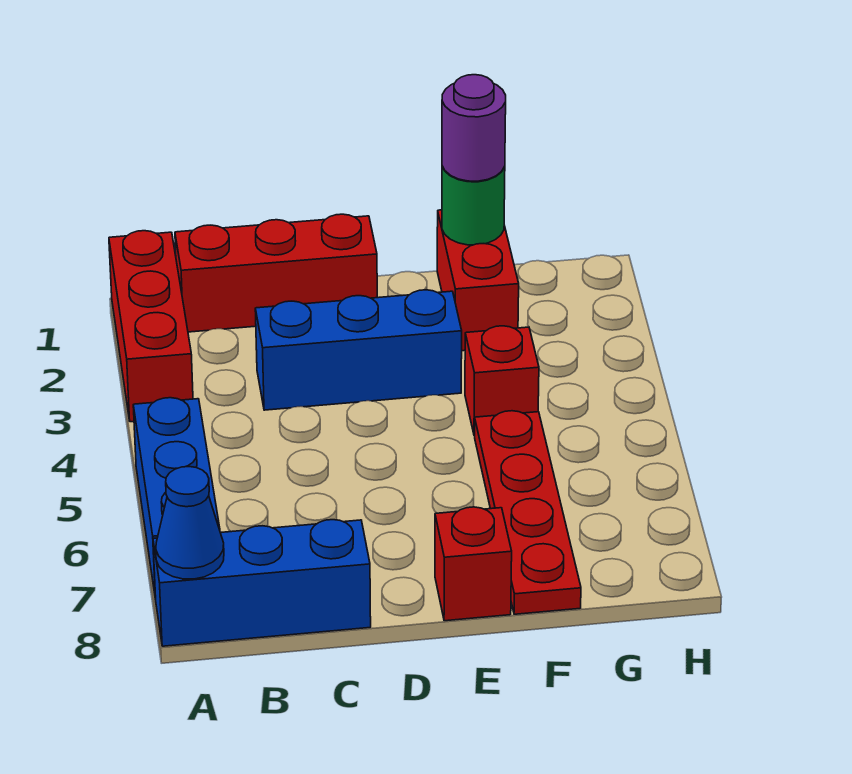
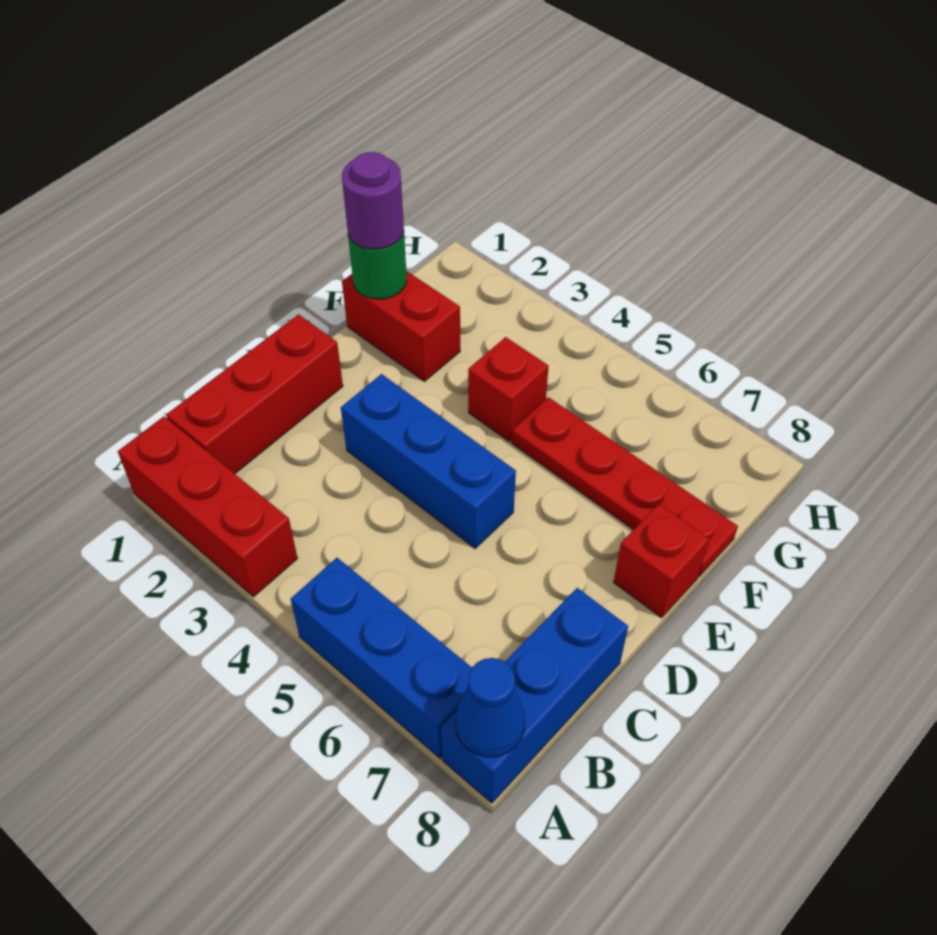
blue brick C3:E3 level 1 -> blue brick D3:D5 level 1

